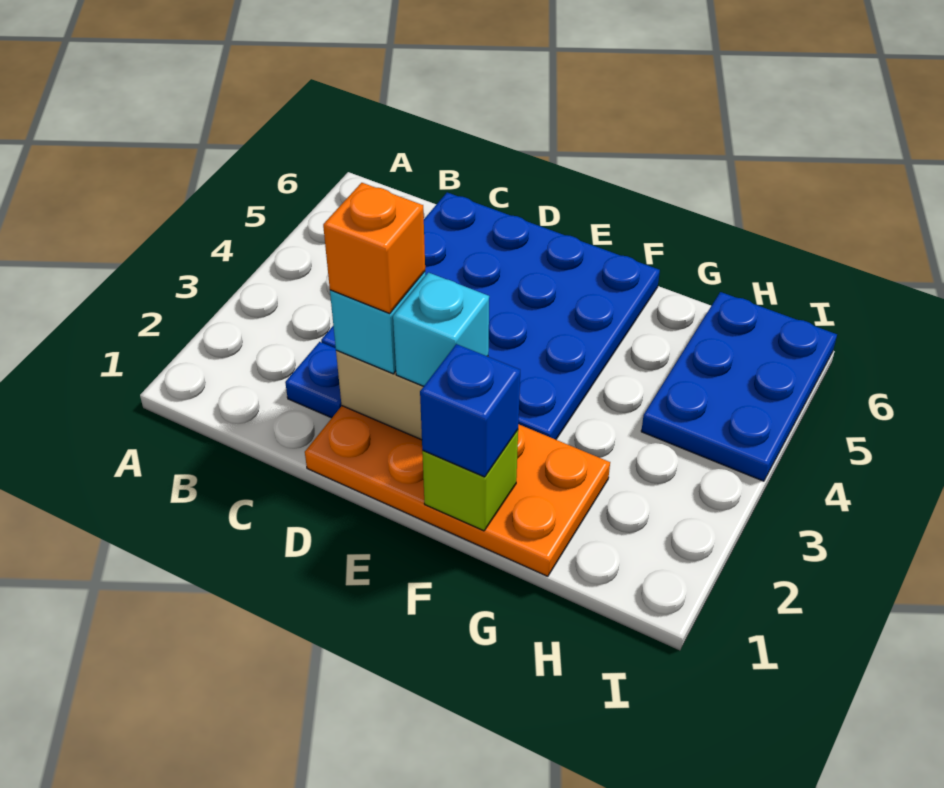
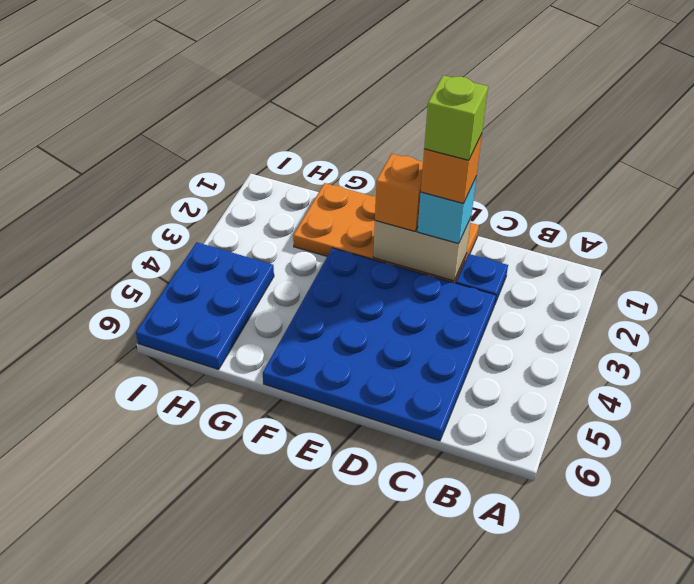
cyan brick E2 level 3 -> orange brick E2 level 3
lime brick F1 level 2 -> lime brick D2 level 5
blue brick F1 level 3 -> none

